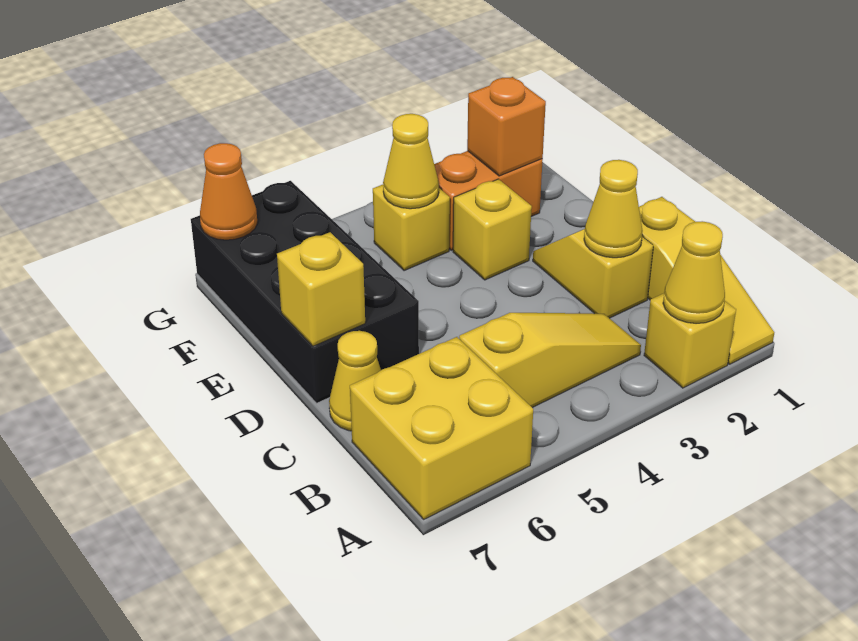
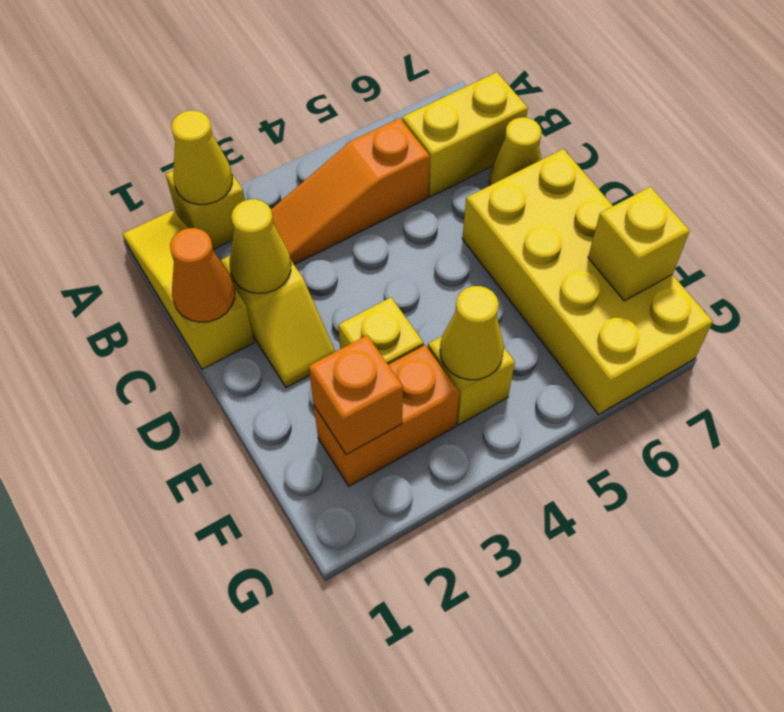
yellow brick A6:B7 level 1 -> yellow brick B6:B7 level 1
yellow slope B3:B5 level 1 top 5 -> orange slope B3:B5 level 1 top 5
black brick D6:G7 level 1 -> yellow brick D6:G7 level 1
yellow brick D7 level 2 -> yellow brick F7 level 2
orange cone G7 level 2 -> orange cone C1 level 2

